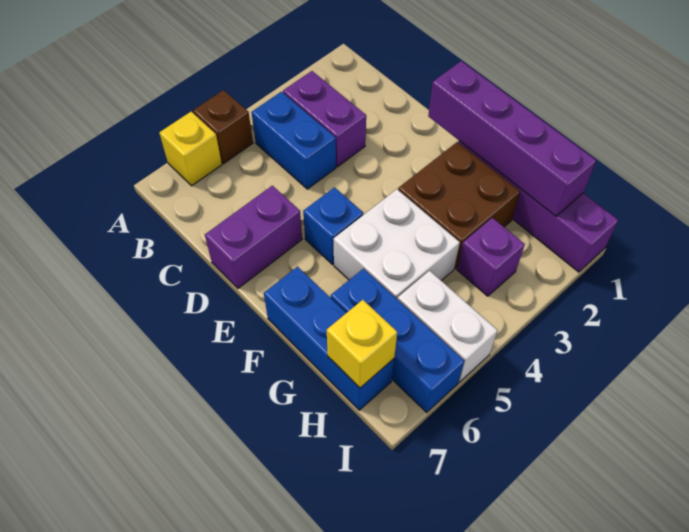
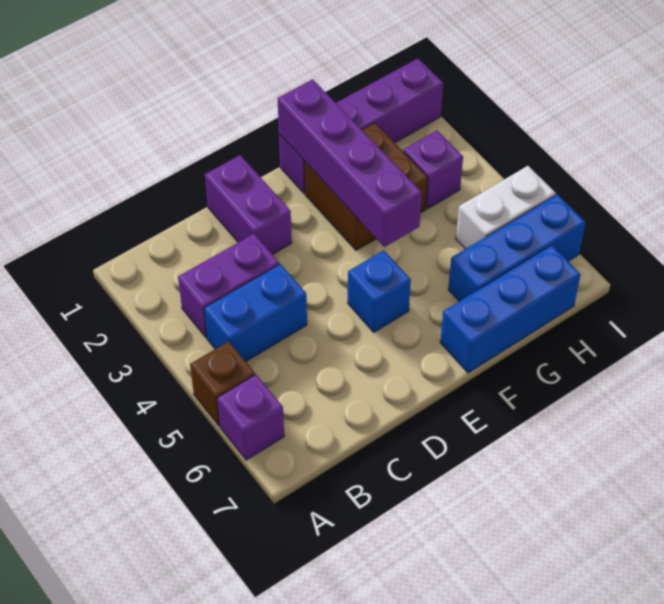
yellow brick A6 level 1 -> purple brick A6 level 1
purple brick D6:D7 level 1 -> purple brick D1:D2 level 1
purple brick E1:H1 level 2 -> purple brick F1:F4 level 2
white brick F4:G5 level 1 -> none
yellow brick H7 level 2 -> none

